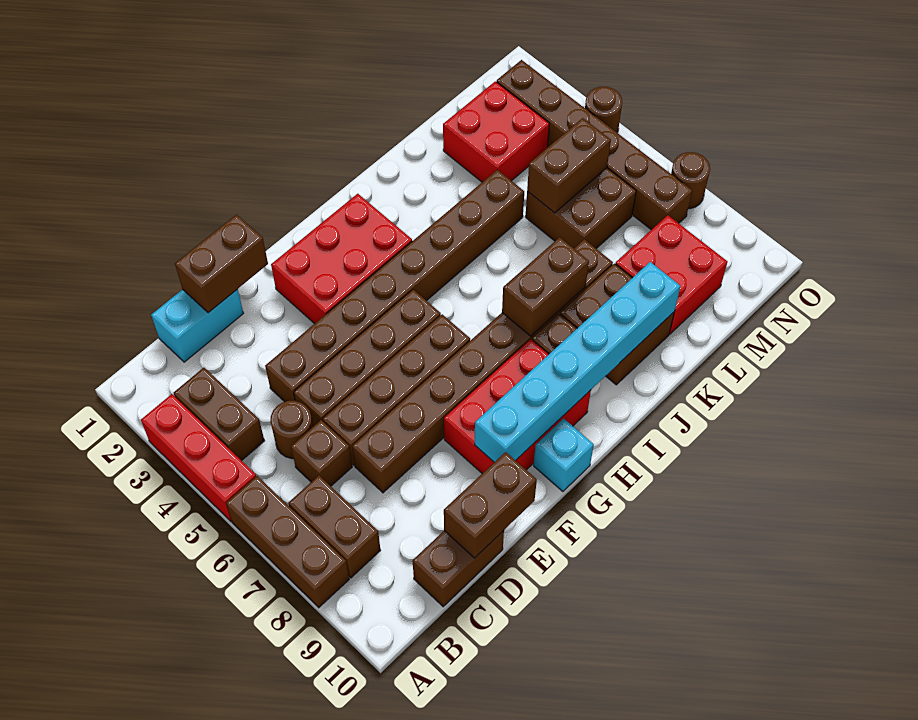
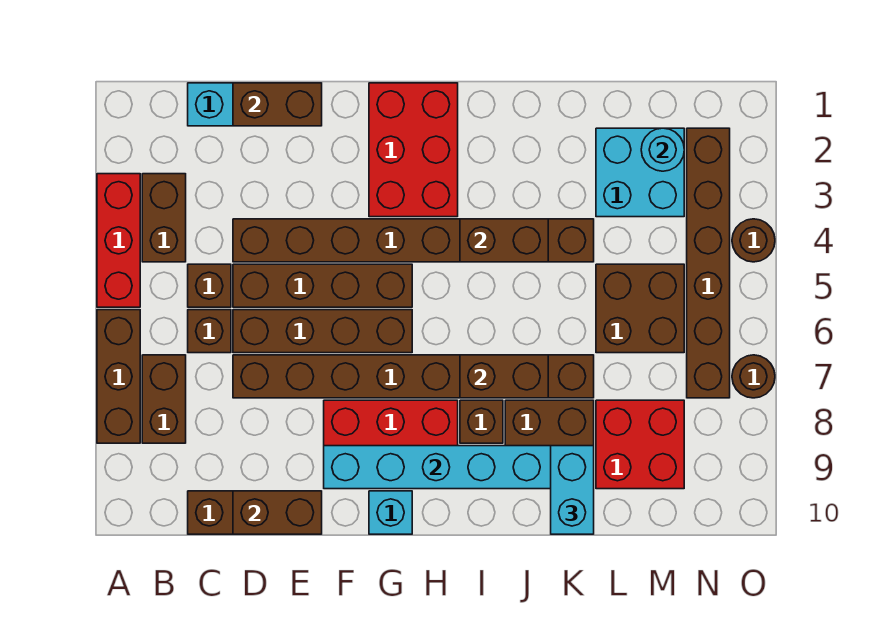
brown round brick C5 level 1 -> brown brick C5 level 1
red brick F2:H3 level 1 -> red brick G1:H3 level 1
none -> cyan brick K9:K10 level 3
red brick L2:M3 level 1 -> cyan brick L2:M3 level 1
brown brick L5:M5 level 2 -> brown brick I4:J4 level 2
none -> cyan round brick M2 level 2

